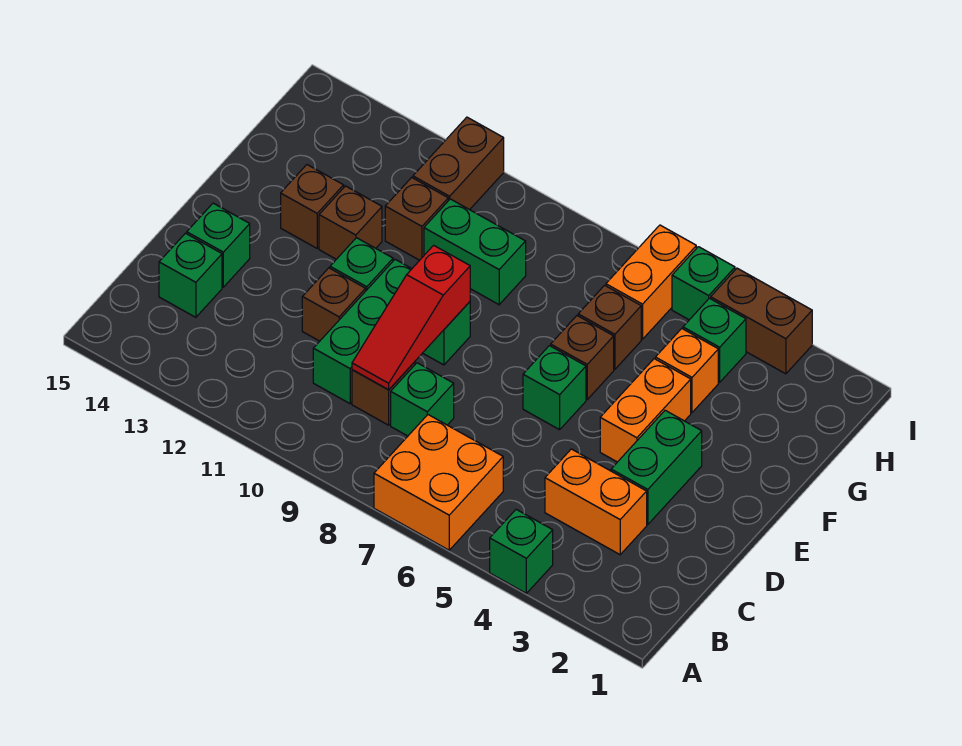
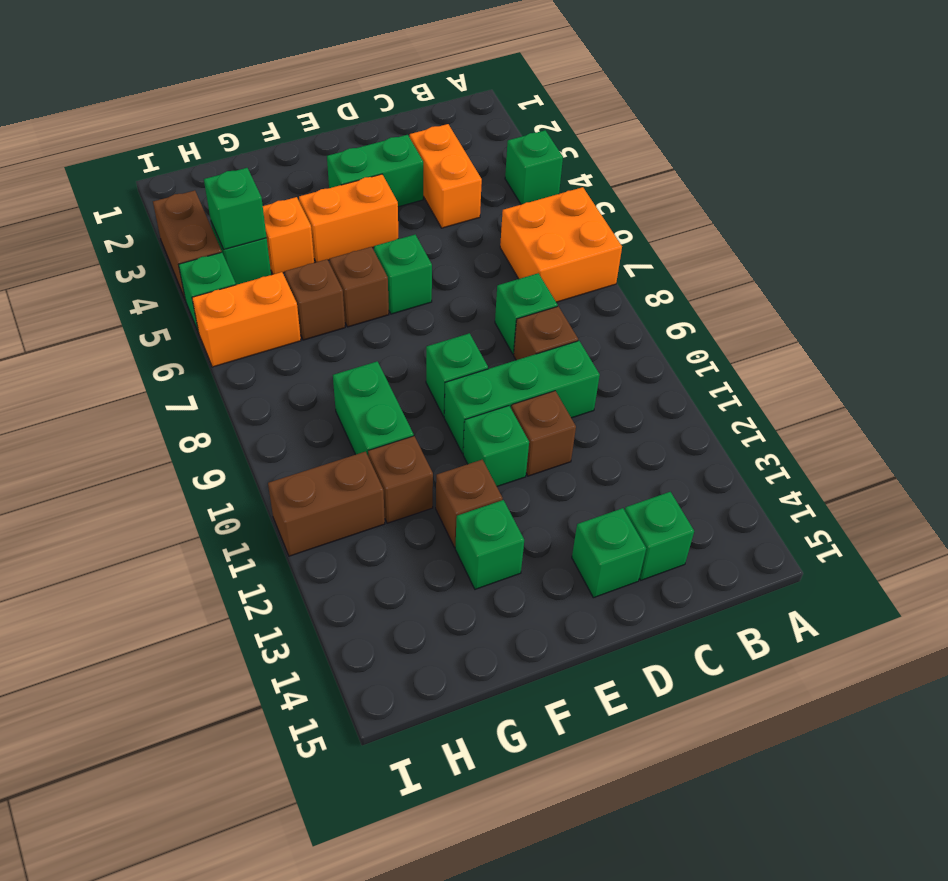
red slope C9:E9 level 2 top E -> none
brown brick F13 level 1 -> green brick F13 level 1
none -> green brick H4 level 2

